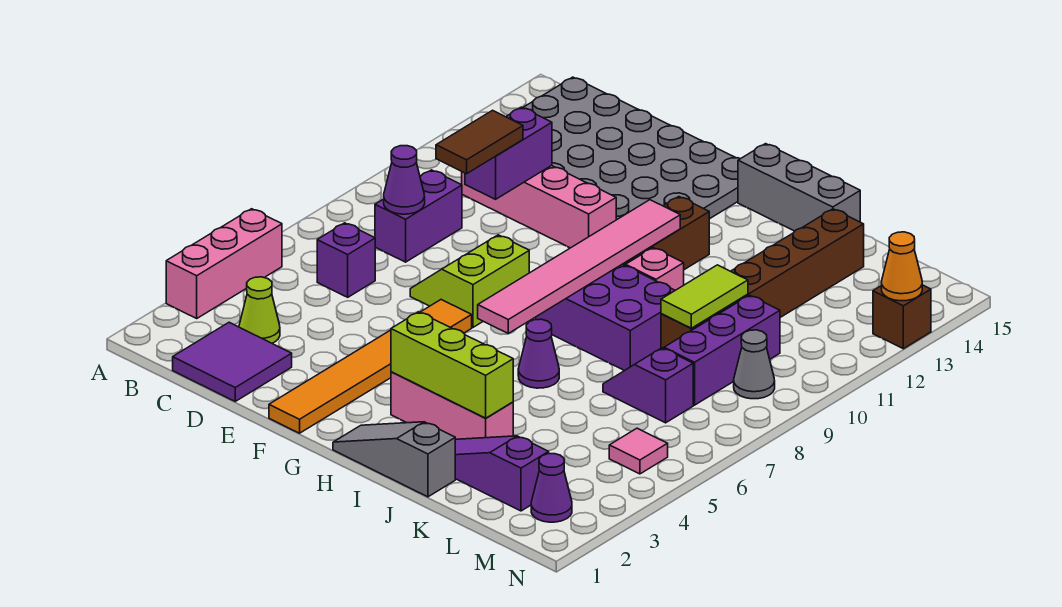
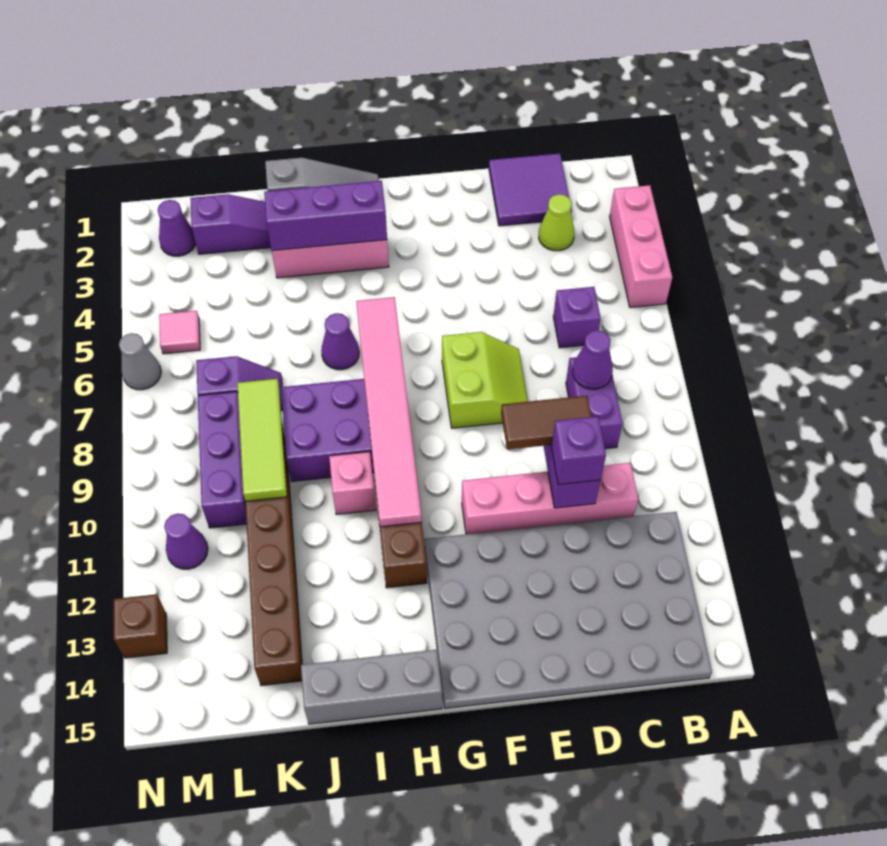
brown tile D9:D10 level 3 -> brown tile D10:E10 level 3
none -> purple brick D11 level 3
orange tile F1:F6 level 1 -> none
lime brick H3:J3 level 2 -> purple brick H3:J3 level 2
lime tile K9:K10 level 2 -> lime tile K8:K10 level 2
grey cone M9 level 1 -> grey cone N6 level 1
none -> purple cone M11 level 1
orange cone N13 level 2 -> none

